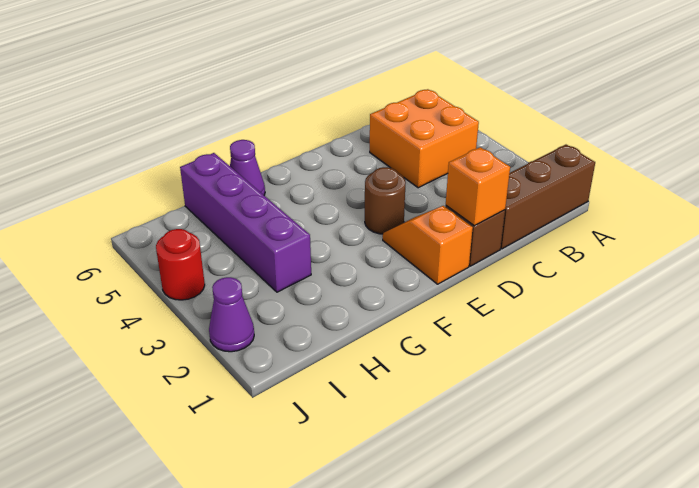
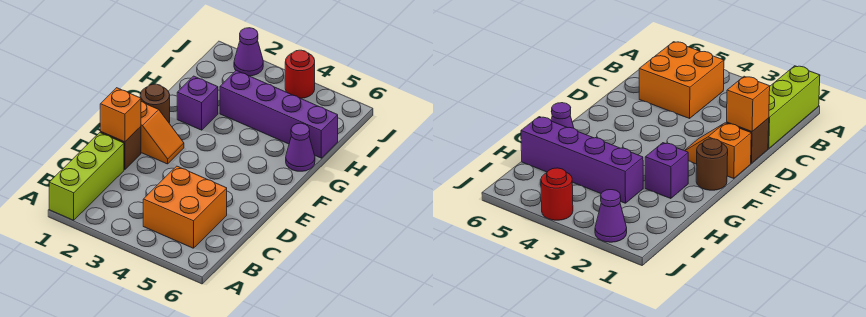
brown brick A1:C1 level 1 -> lime brick A1:C1 level 1
brown round brick E3 level 1 -> brown round brick F1 level 1
none -> purple brick G2 level 1

